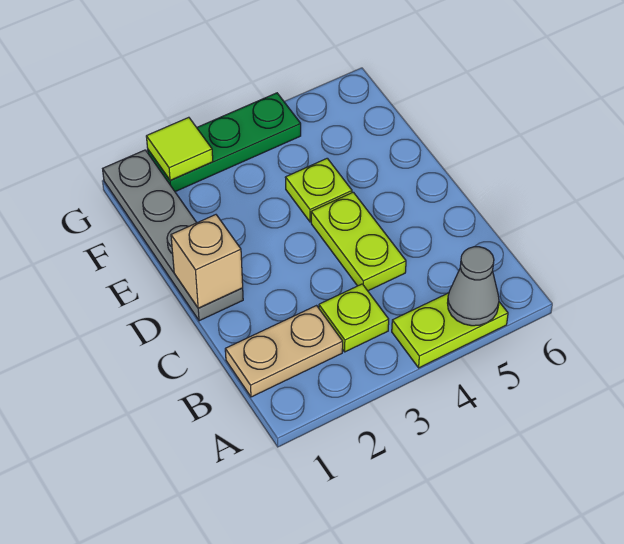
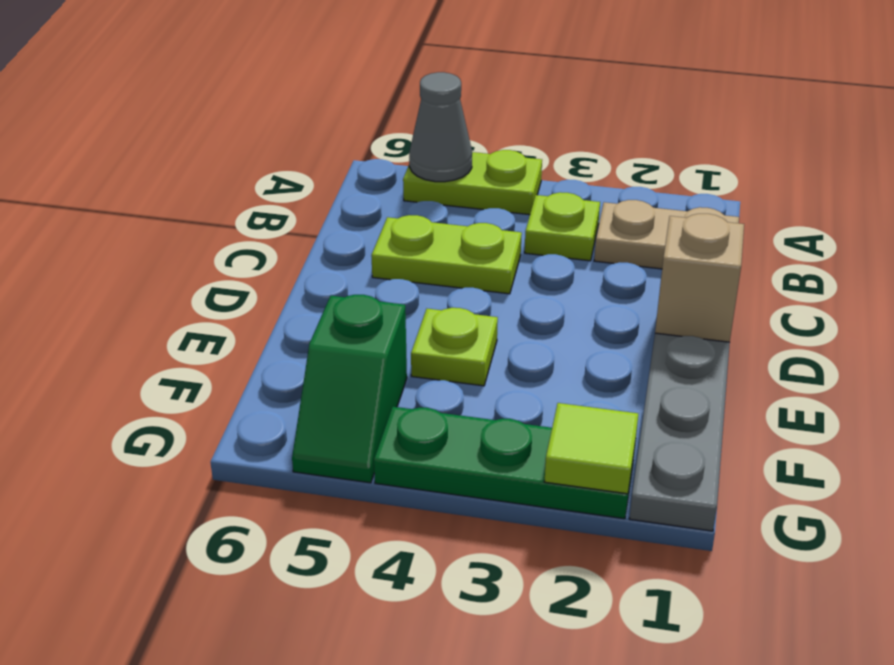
lime plate C4:D4 level 1 -> lime plate C4:C5 level 1
none -> green slope F5:G5 level 1 top F

